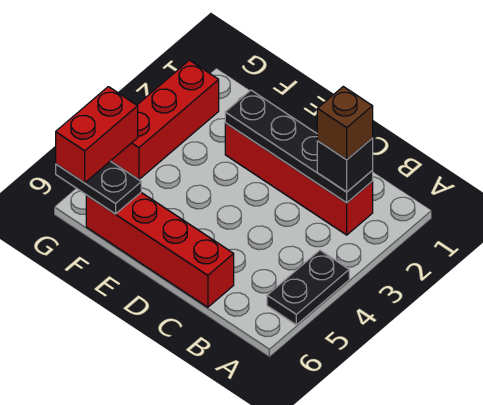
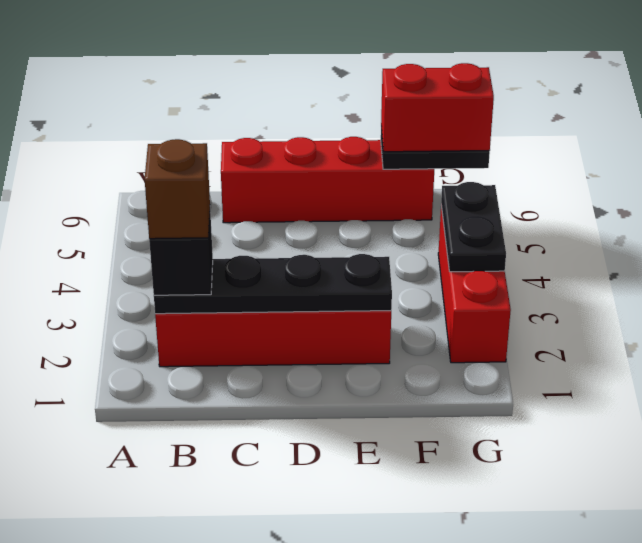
black plate A4:A5 level 1 -> black plate G3:G4 level 2
red brick G5:G6 level 3 -> red brick F6:G6 level 3

